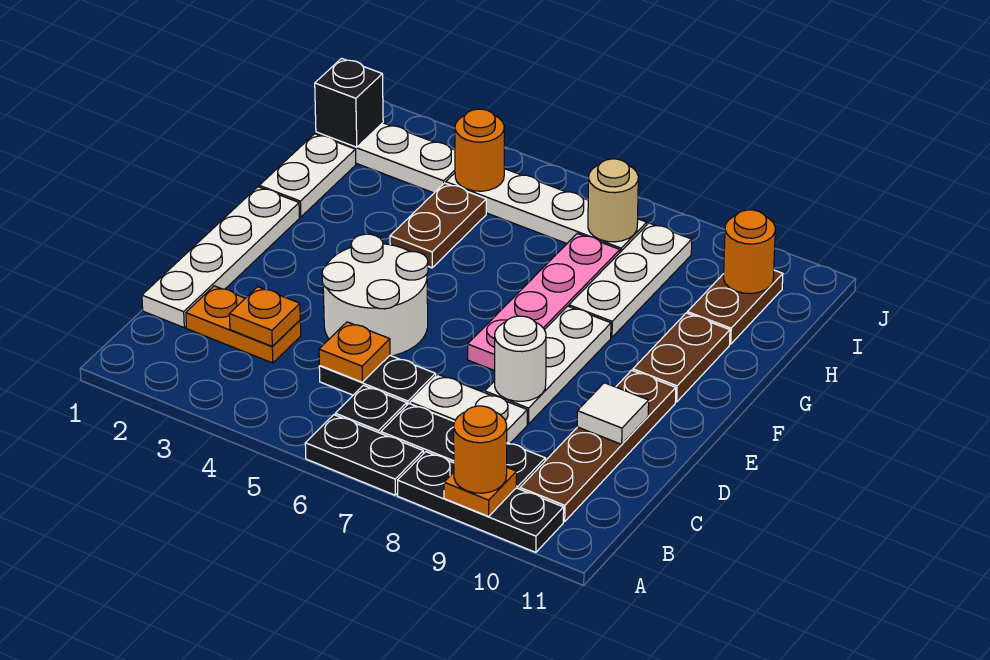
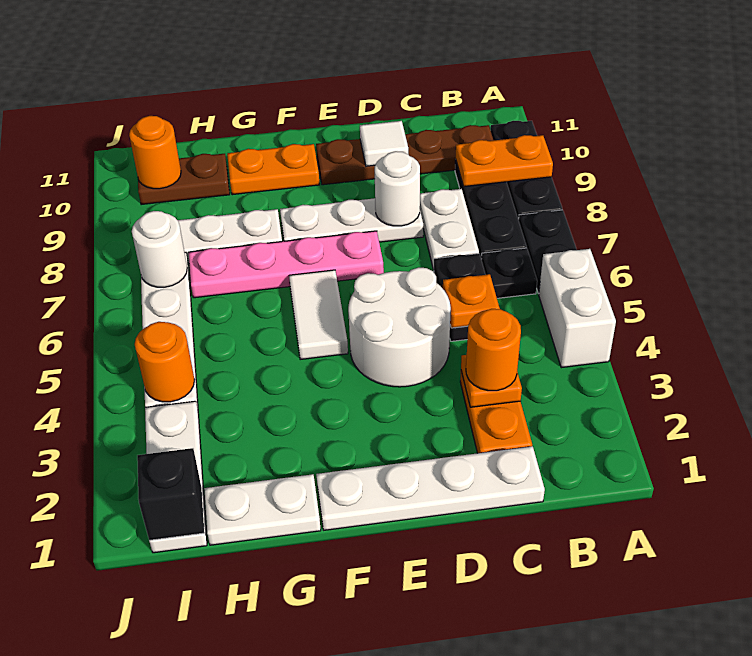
none -> white brick A4:A5 level 1
orange plate A9 level 2 -> orange plate A9:B9 level 2
orange round brick A9 level 3 -> orange round brick C3 level 3
none -> white tile F5:F6 level 1
brown plate F10:G10 level 1 -> orange plate F10:G10 level 1
brown plate G4:H4 level 1 -> none
tan round brick I7 level 2 -> white round brick I7 level 2

